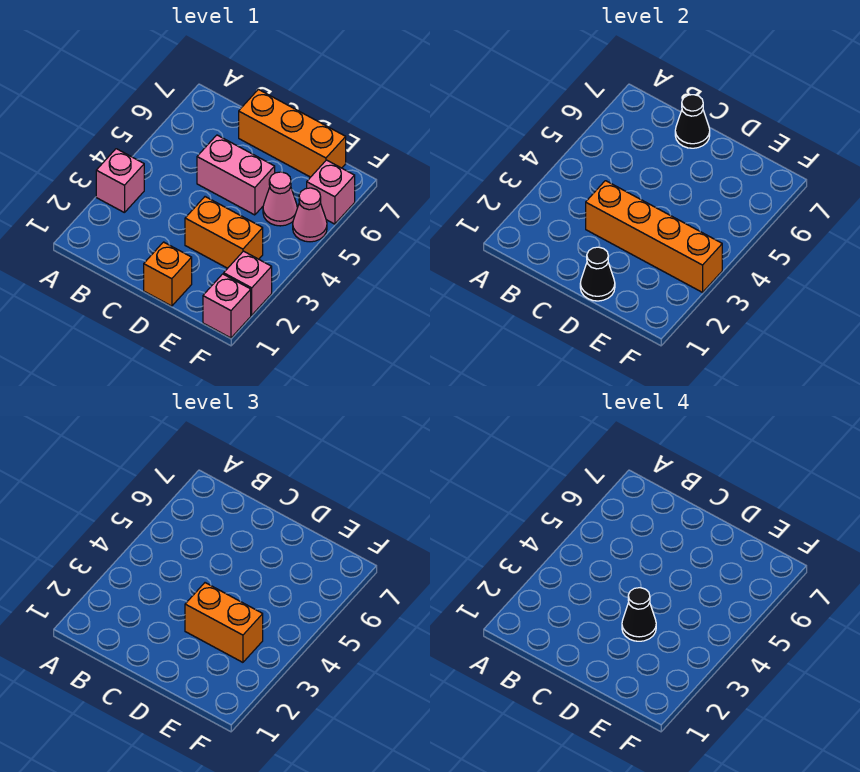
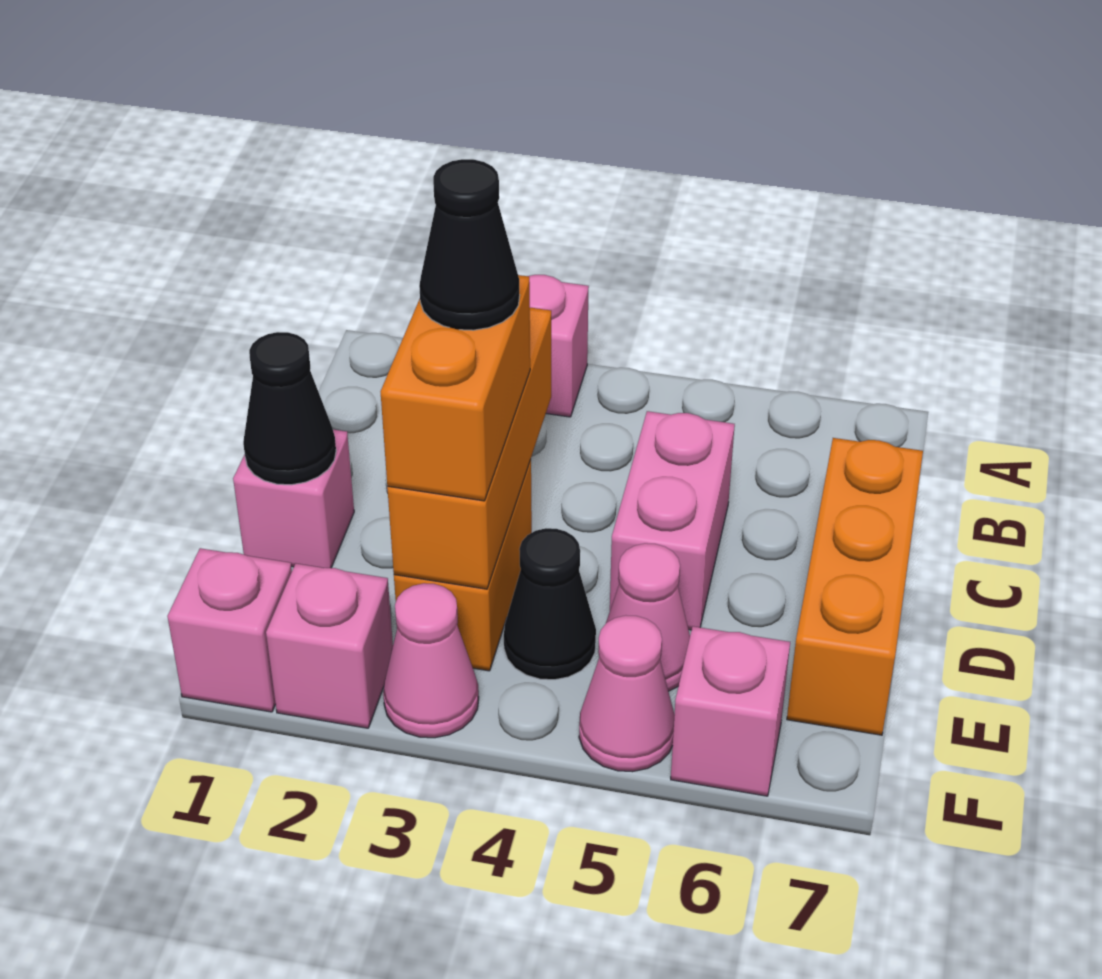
orange brick C3:F3 level 2 -> orange brick C3:E3 level 2
black cone C7 level 2 -> black cone E4 level 1
orange brick D1 level 1 -> pink brick D1 level 1
none -> pink cone F3 level 1

